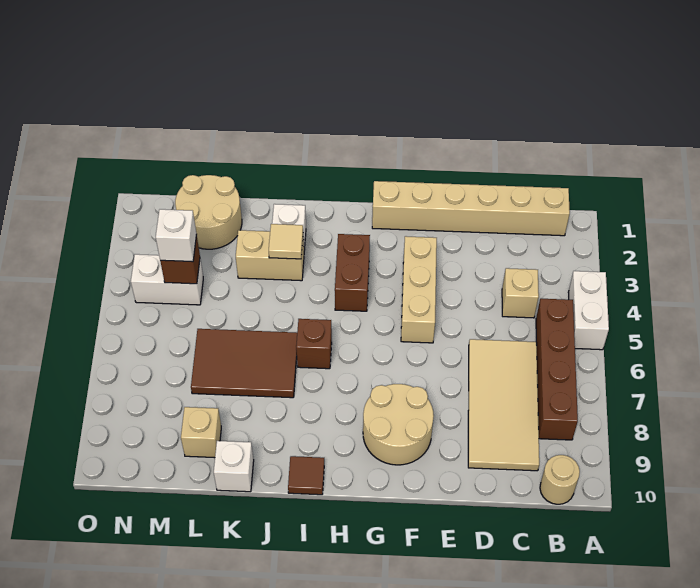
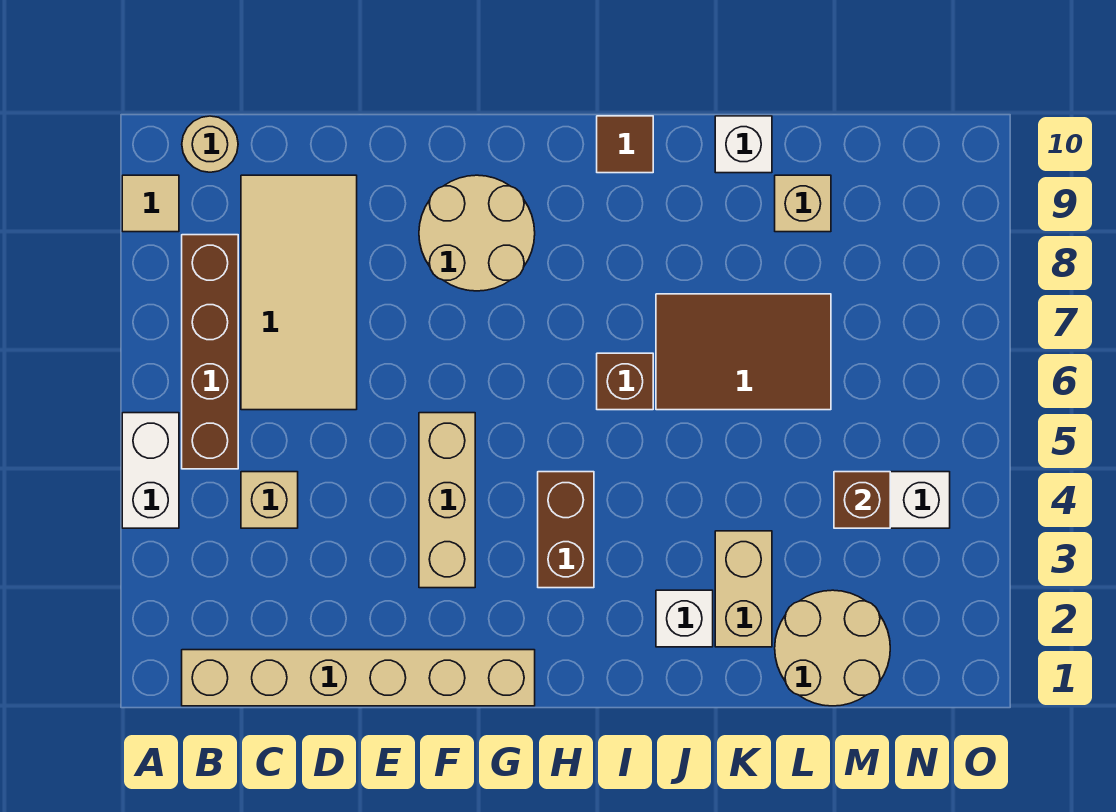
tan brick J3:K3 level 1 -> tan brick K2:K3 level 1
tan tile J3 level 2 -> tan tile A9 level 1
white brick M4 level 3 -> none

